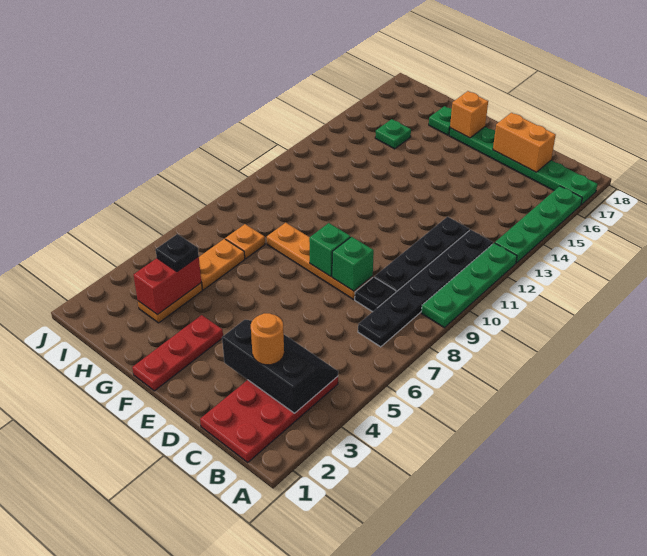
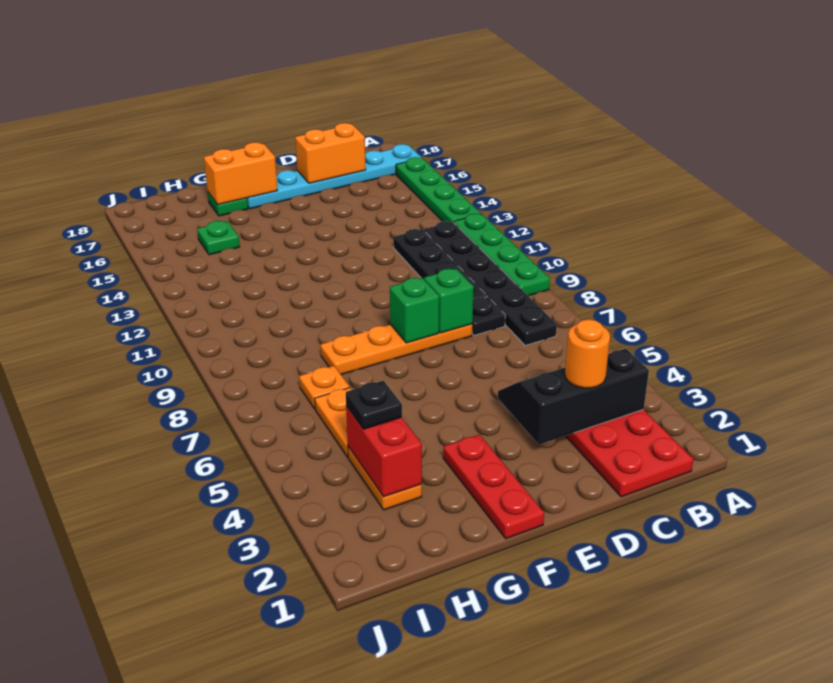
green plate A17:F17 level 1 -> cyan plate A17:F17 level 1
orange brick F17 level 2 -> orange brick F17:G17 level 2

